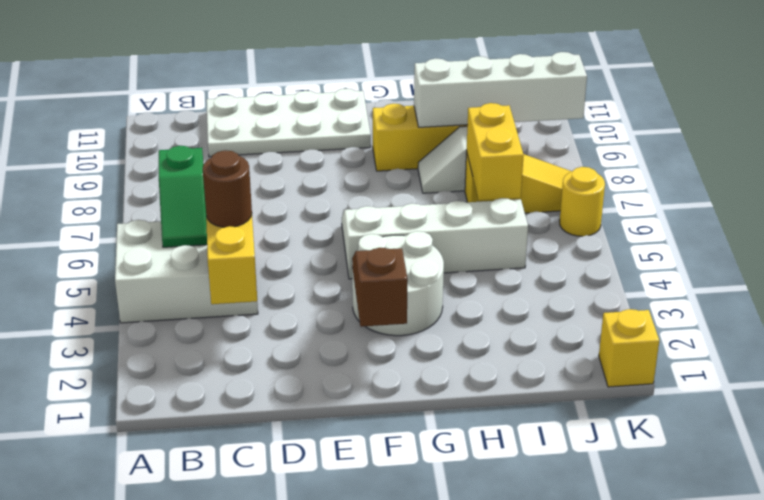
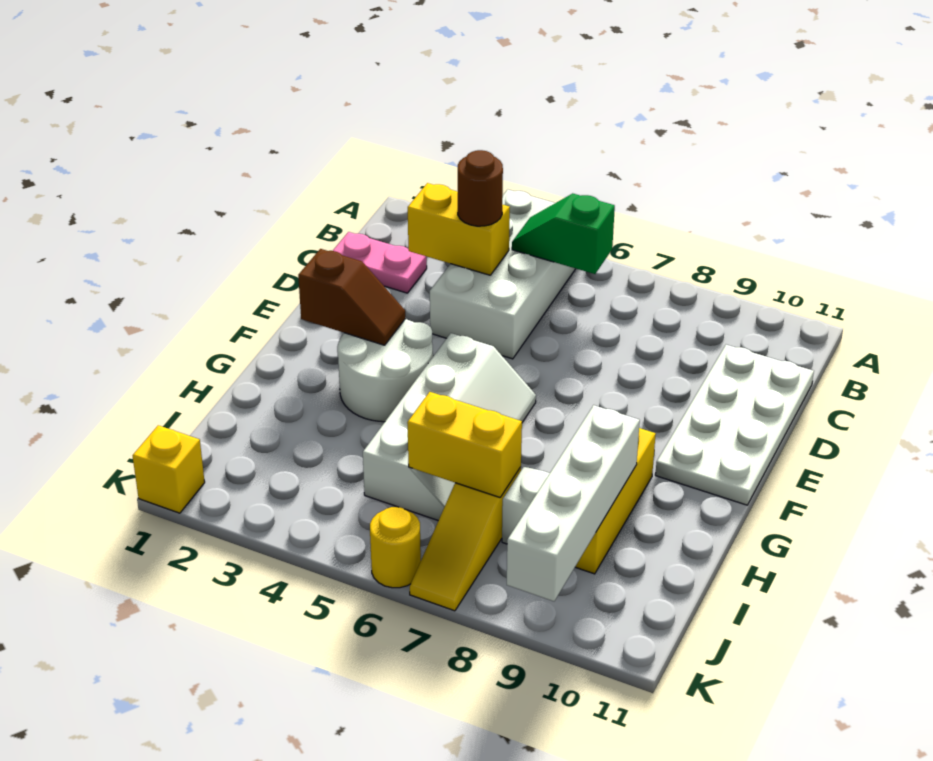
white brick A4:C5 level 1 -> white brick A4:D5 level 1
none -> pink plate C1:C2 level 1

